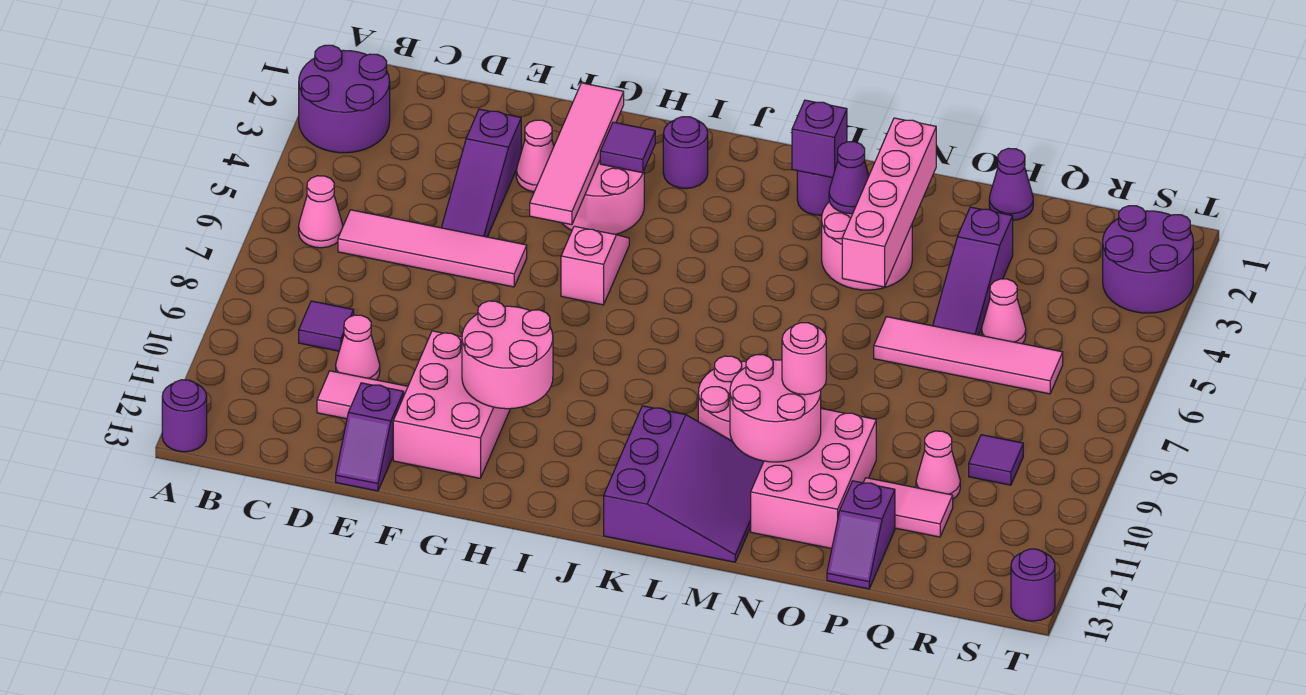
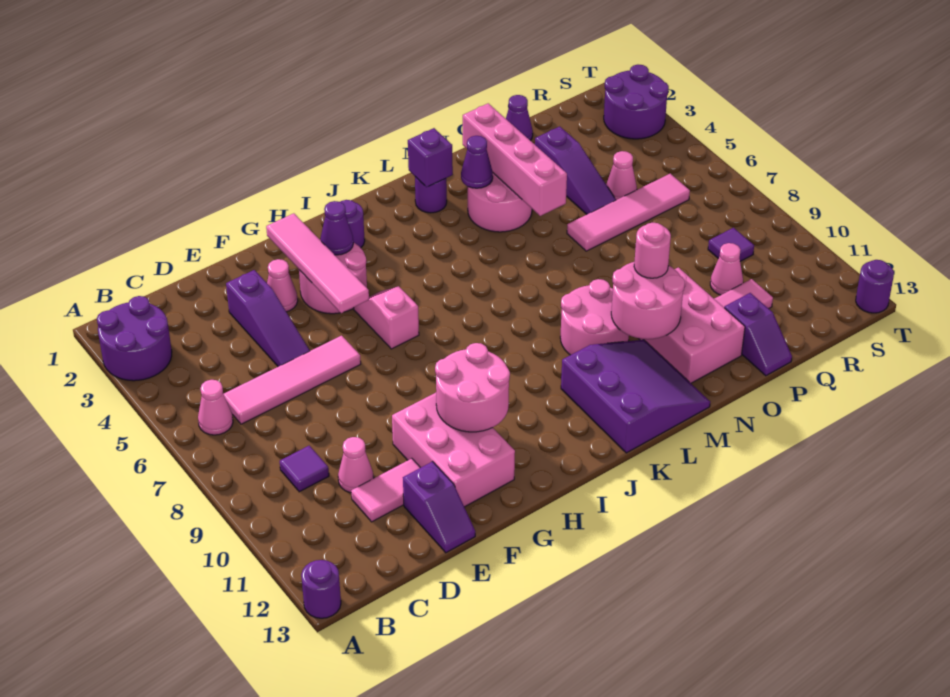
purple tile H3 level 2 -> purple cone H3 level 2

